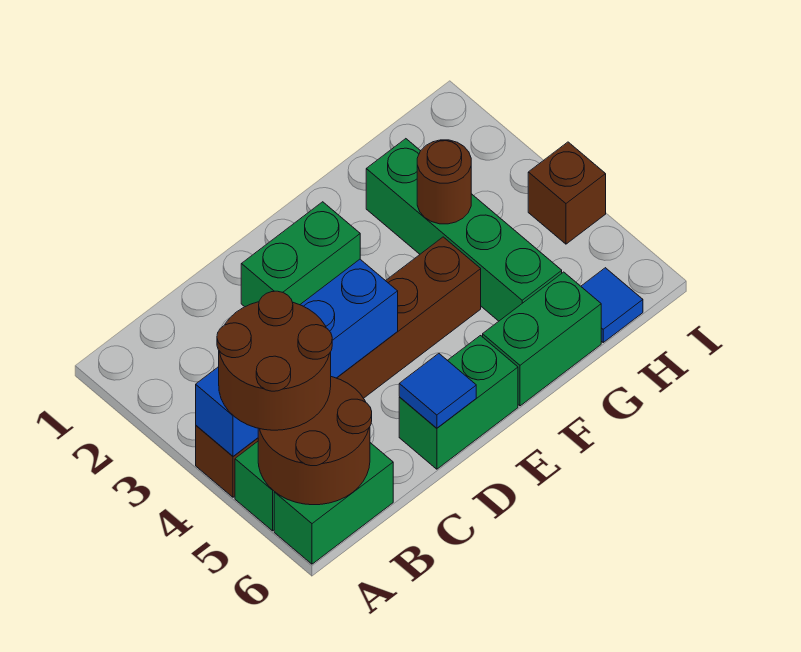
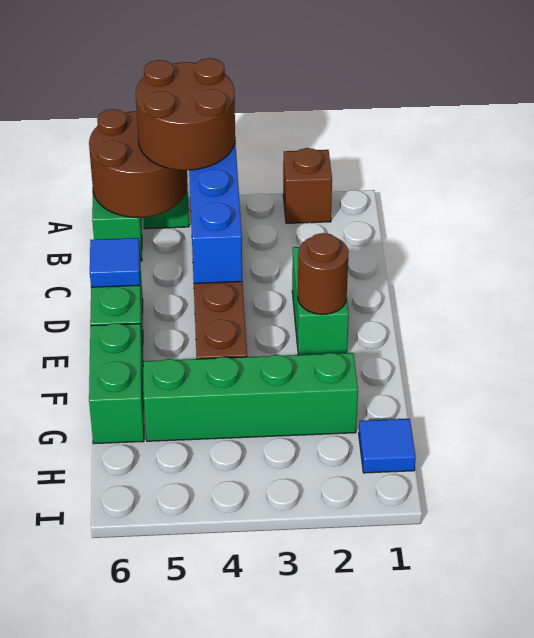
brown round brick G3 level 2 -> brown round brick E2 level 2
blue tile H6 level 1 -> blue tile H1 level 1
brown brick I4 level 1 -> brown brick A2 level 1

